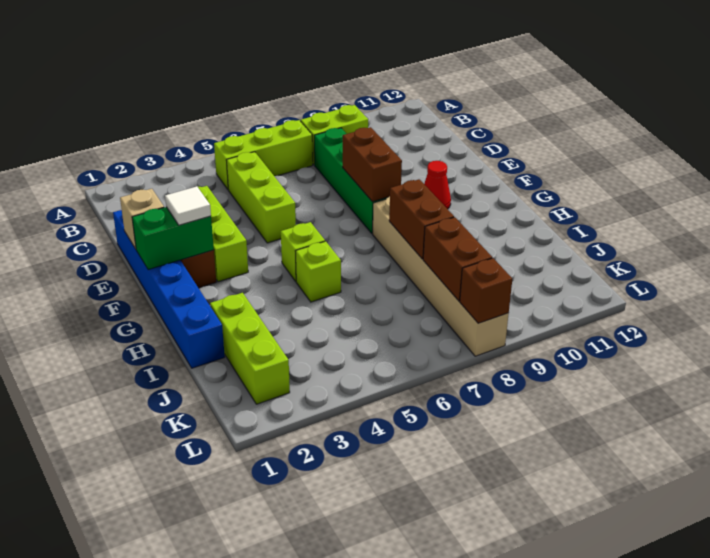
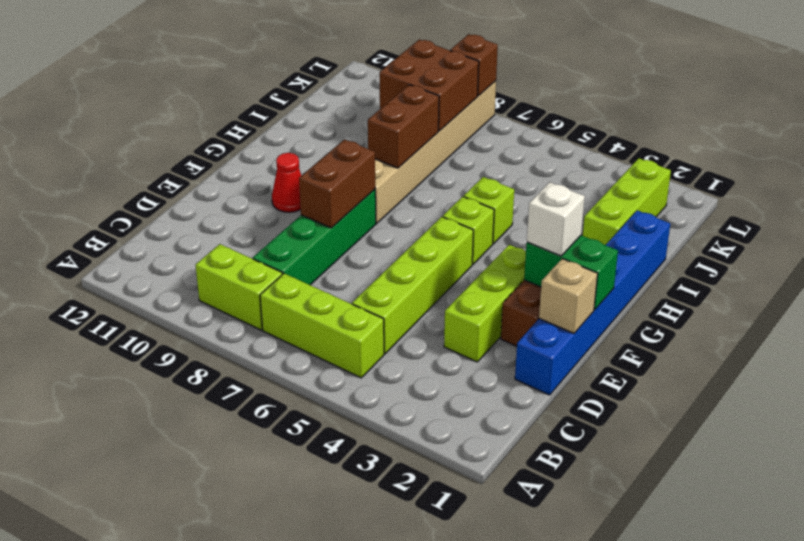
lime brick C5:E5 level 1 -> lime brick C5:F5 level 1
white tile F2 level 3 -> white brick F2 level 3
brown brick J8:K8 level 2 -> brown brick J8:K9 level 2

